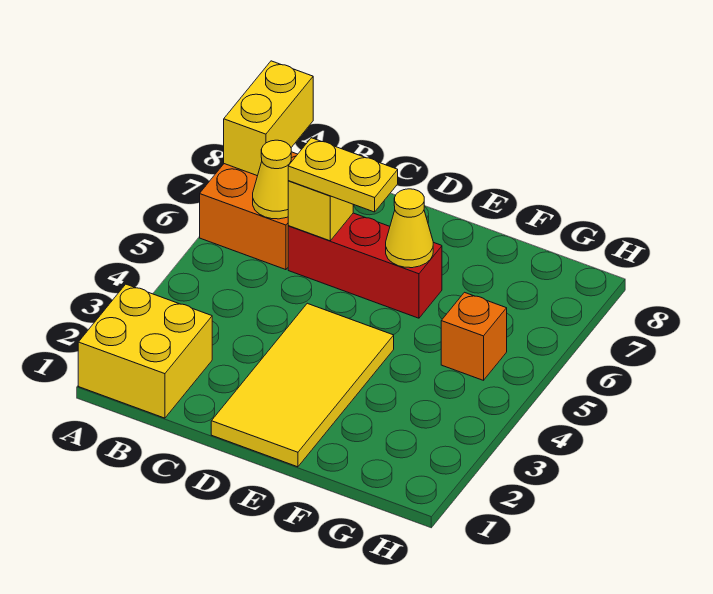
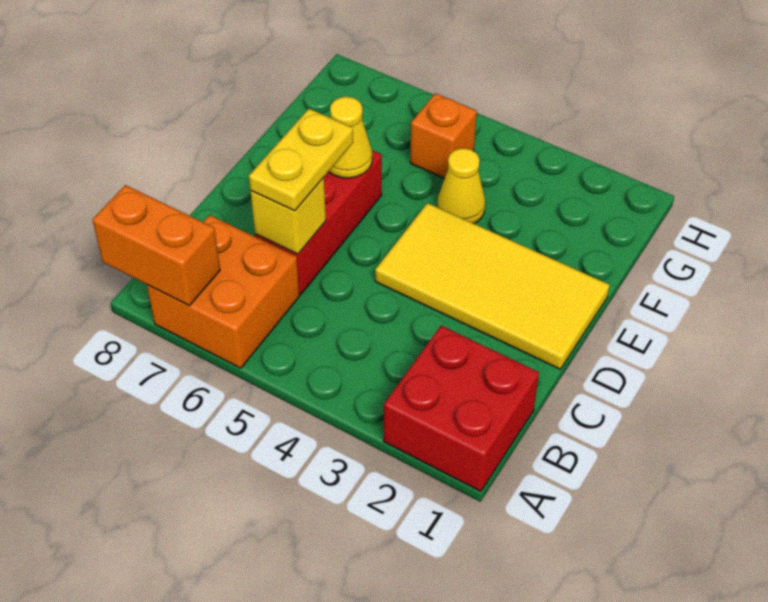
yellow brick A1:B2 level 1 -> red brick A1:B2 level 1
yellow brick A7:A8 level 2 -> orange brick A7:A8 level 2
yellow cone B6 level 2 -> yellow cone F4 level 1

